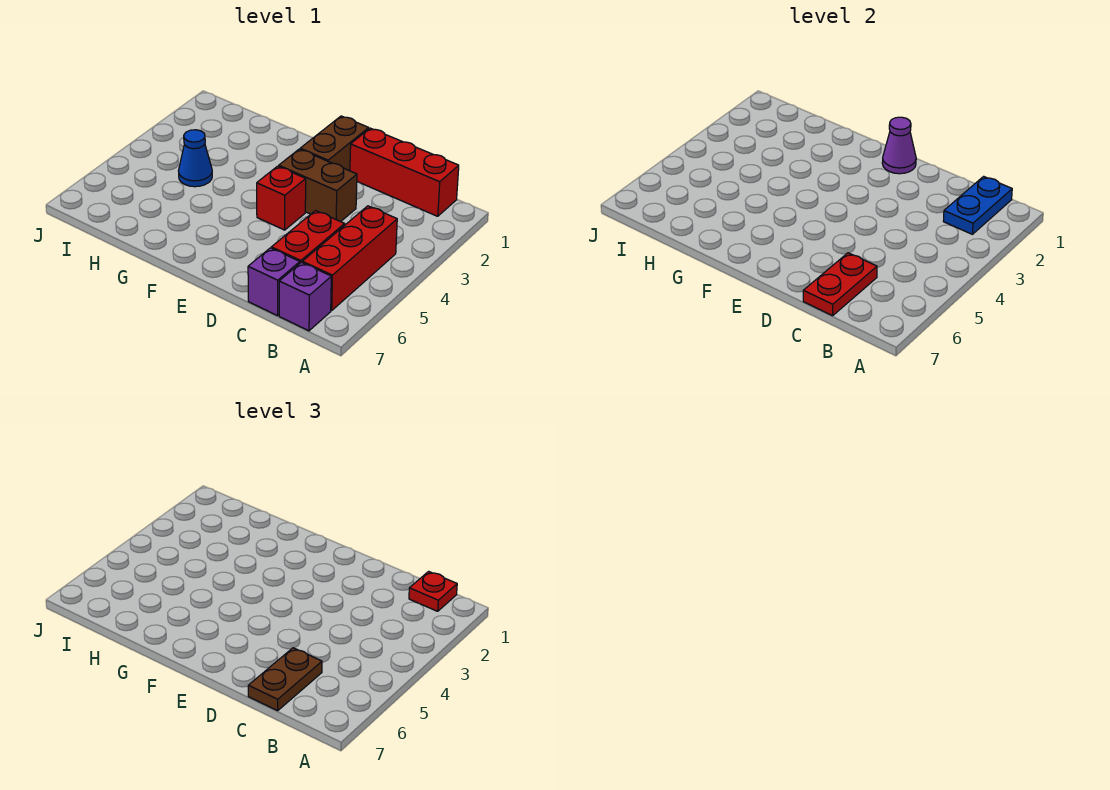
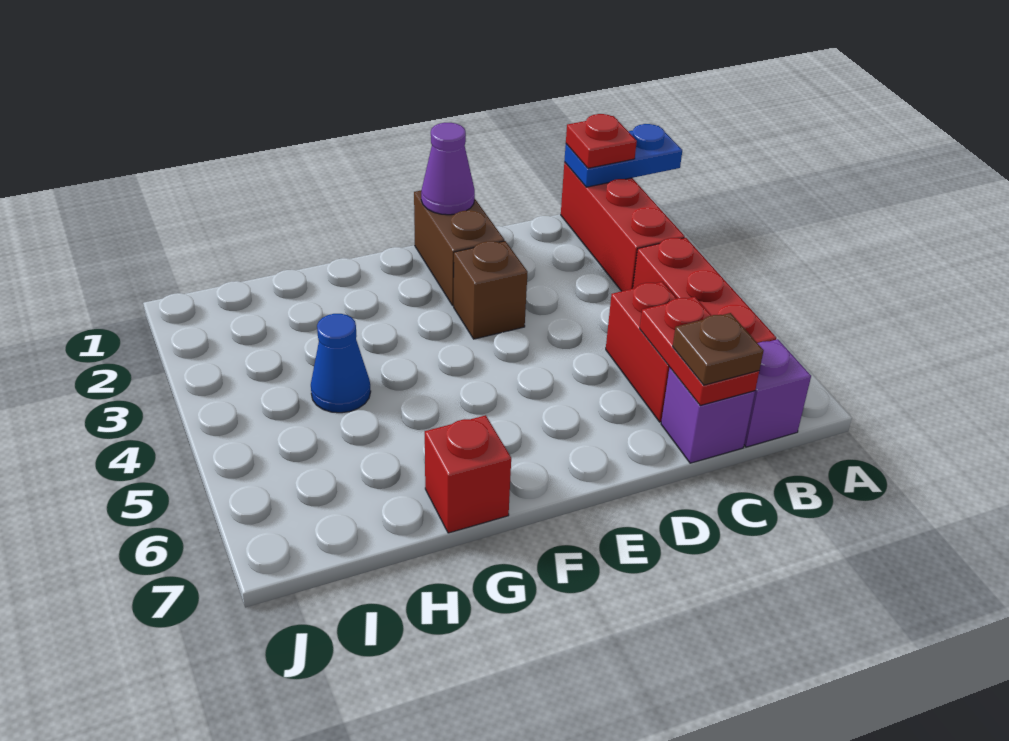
red brick B1:D1 level 1 -> red brick B1:B3 level 1
blue plate B1:B2 level 2 -> blue plate A1:B1 level 2
brown plate C6:C7 level 3 -> brown plate C7 level 3
brown brick D3:E3 level 1 -> brown brick E3 level 1
red brick E4 level 1 -> red brick G7 level 1

